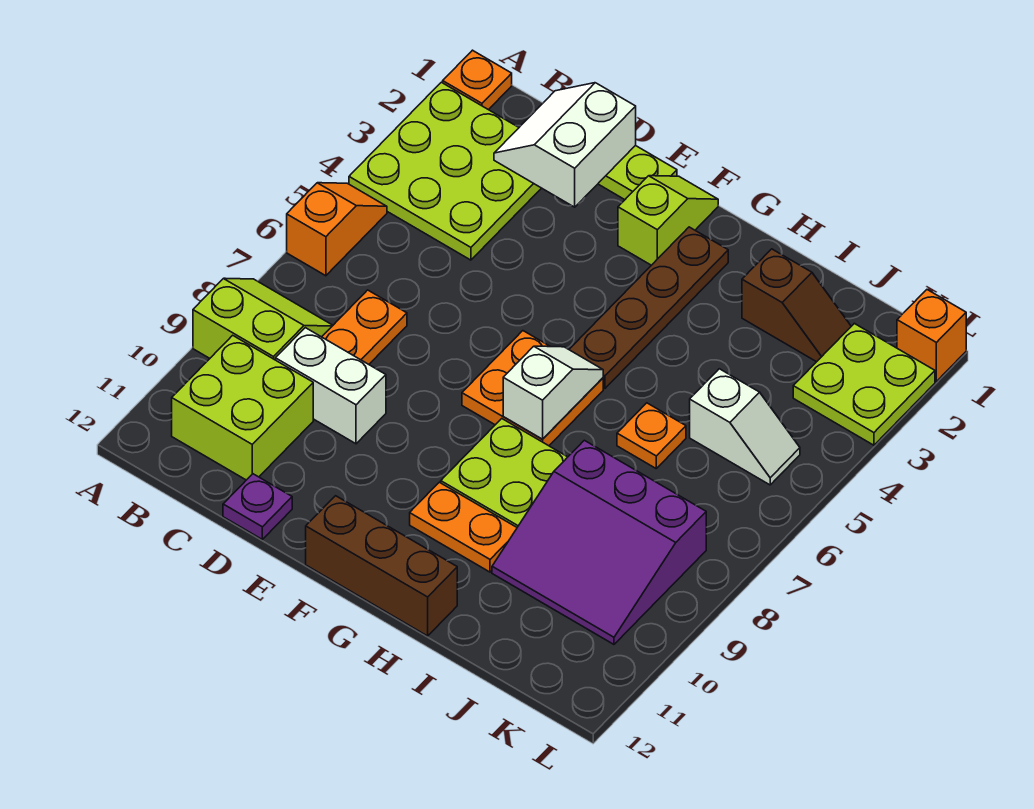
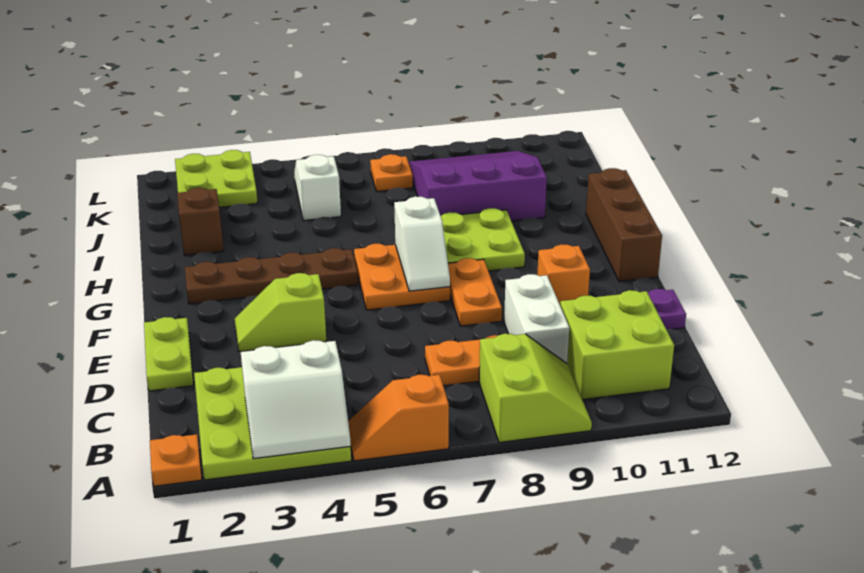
lime slope A8:B9 level 1 top 9 -> lime slope A8:B9 level 1 top 8
white slope C1:D2 level 2 top D -> white slope A3:B4 level 2 top B
lime slope F1:F2 level 1 top 2 -> lime slope E3:E4 level 1 top 4
white slope G6:G7 level 2 top 7 -> white slope F7:G7 level 2 top G
orange plate G10:H10 level 1 -> orange plate E8:F8 level 1
orange plate I6 level 1 -> orange plate K7 level 1
purple slope I8:K10 level 1 top 8 -> purple slope I8:K10 level 1 top I
orange brick L1 level 1 -> orange brick E10 level 1

